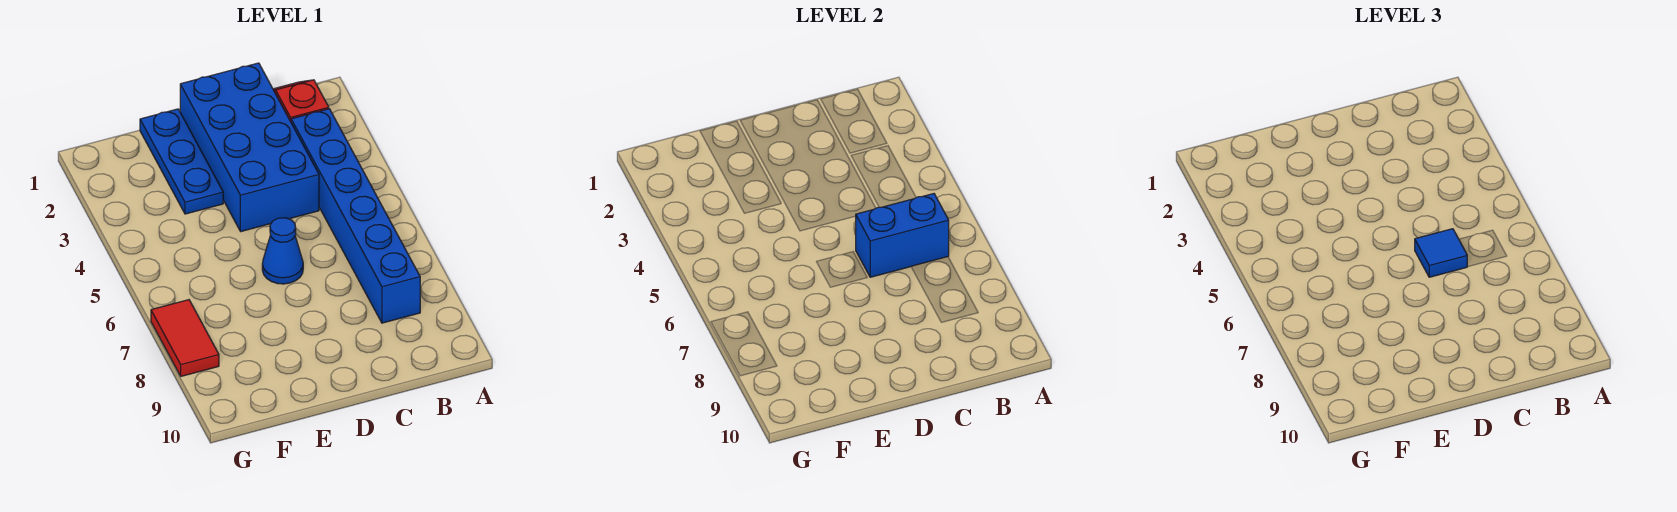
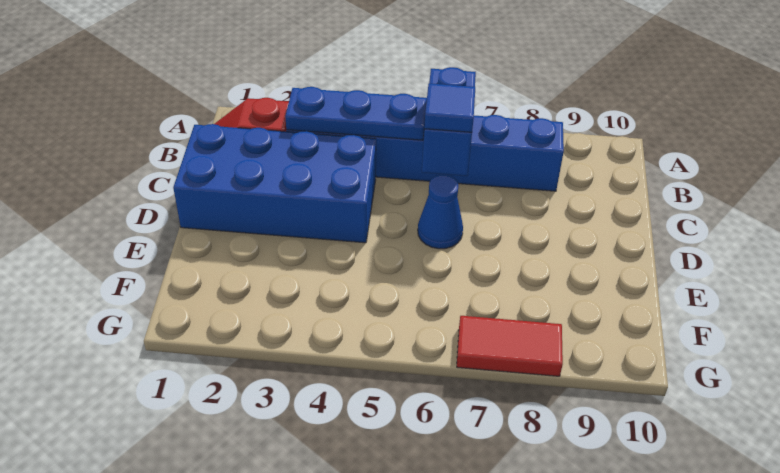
blue plate E1:E3 level 1 -> blue plate B3:B5 level 2

